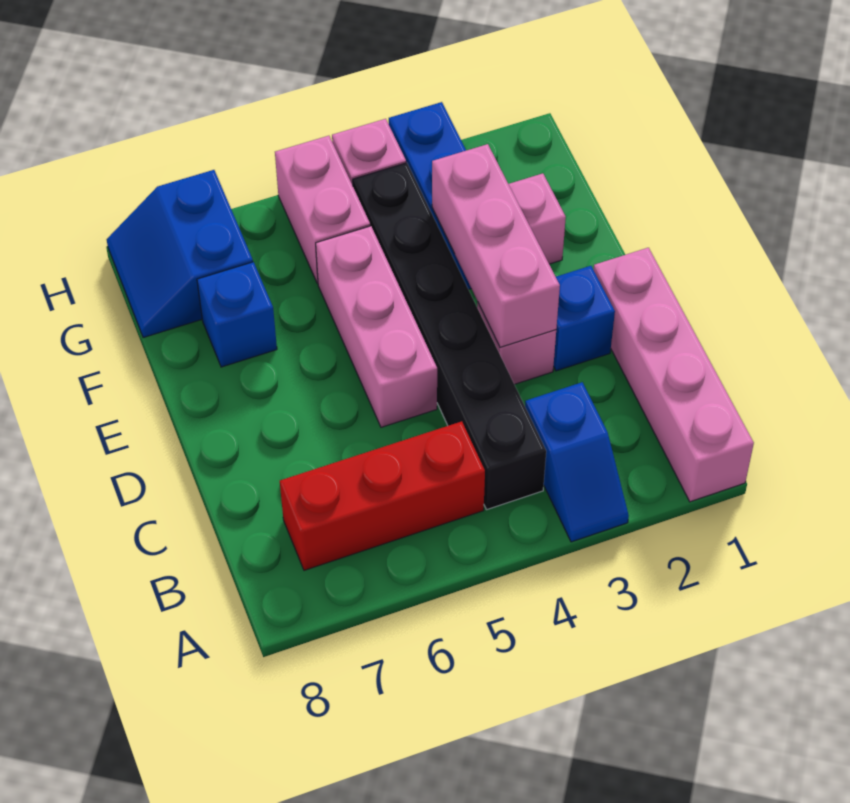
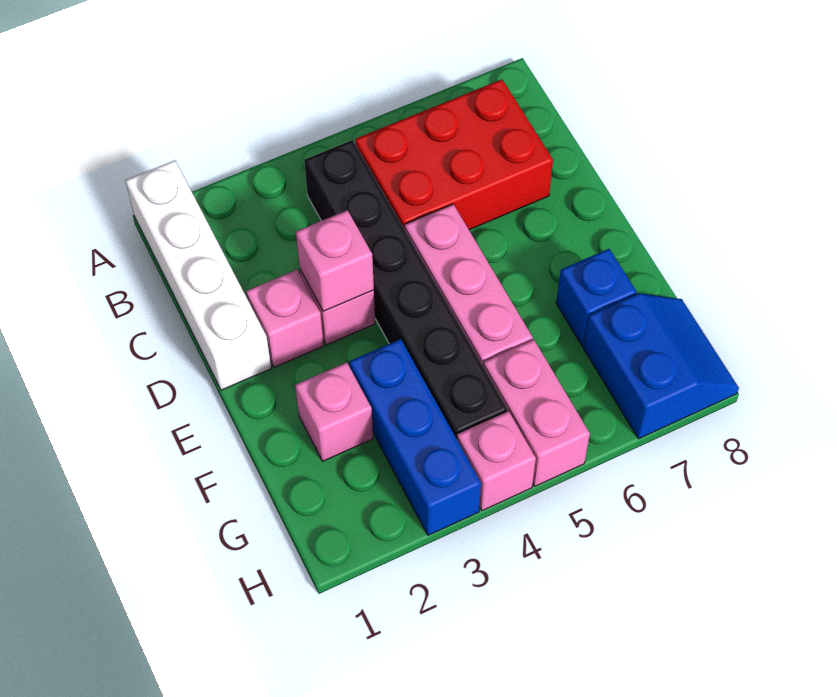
pink brick A1:D1 level 1 -> white brick A1:D1 level 1
blue slope A3:B3 level 1 top B -> none
red brick B5:B7 level 1 -> red brick B5:C7 level 1
blue brick D2 level 1 -> pink brick D2 level 1
pink brick D3:F3 level 2 -> pink brick D3 level 2

